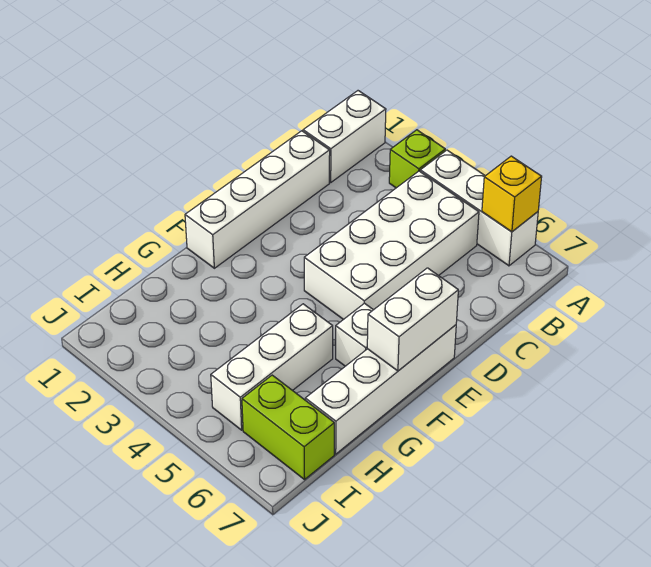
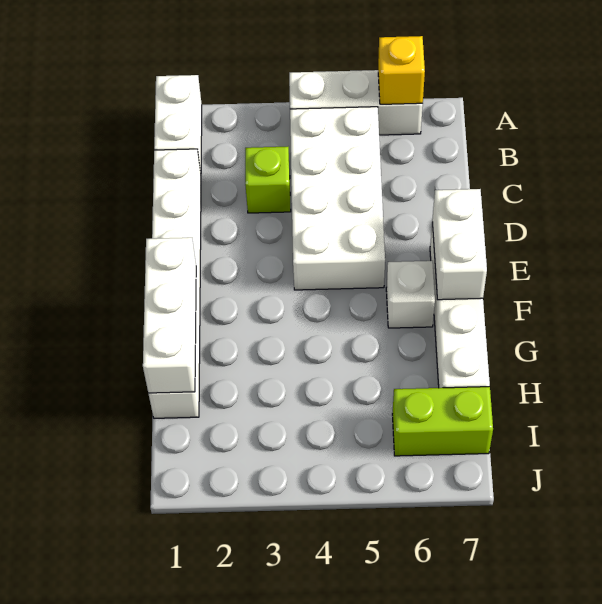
lime brick A3 level 1 -> lime brick C3 level 1
white brick C1:F1 level 1 -> white brick C1:H1 level 1
white brick G5:I5 level 1 -> white brick F1:H1 level 2

